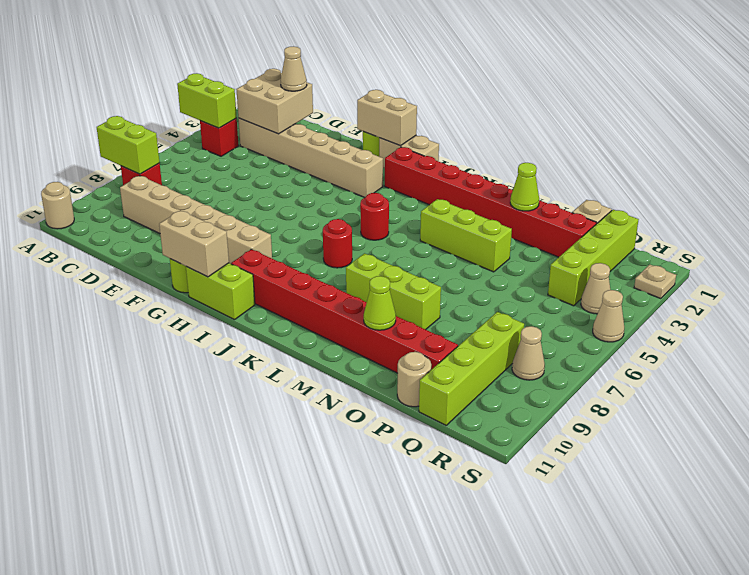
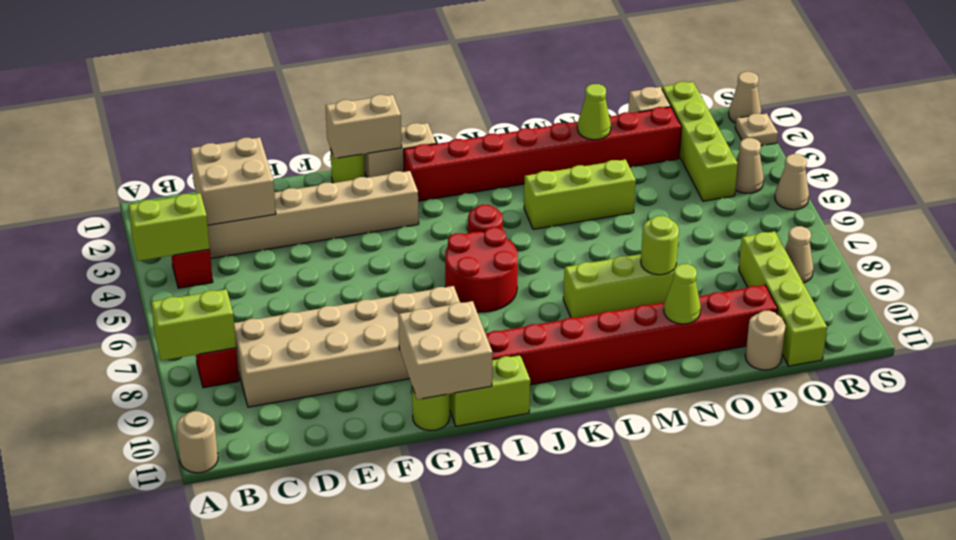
tan brick C9:H9 level 1 -> tan brick C8:H9 level 1
tan cone D2 level 3 -> tan cone S1 level 1
tan brick G11:H11 level 2 -> tan brick G10:H11 level 2
red round brick J7 level 1 -> red round brick I6:J7 level 1
none -> lime round brick N8 level 2

